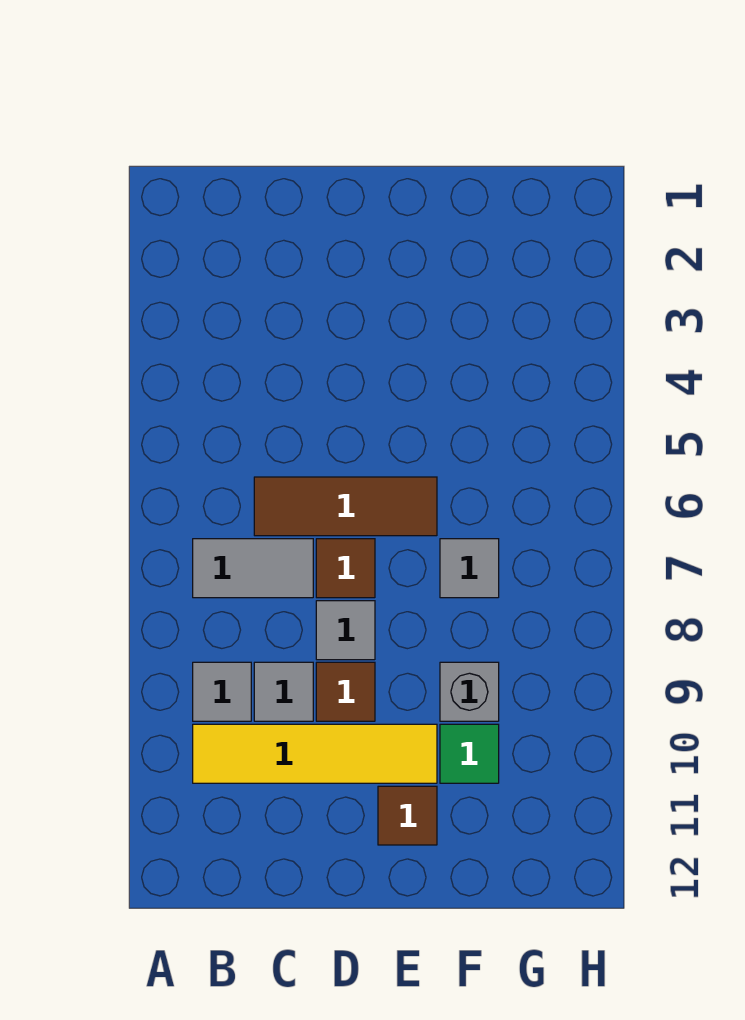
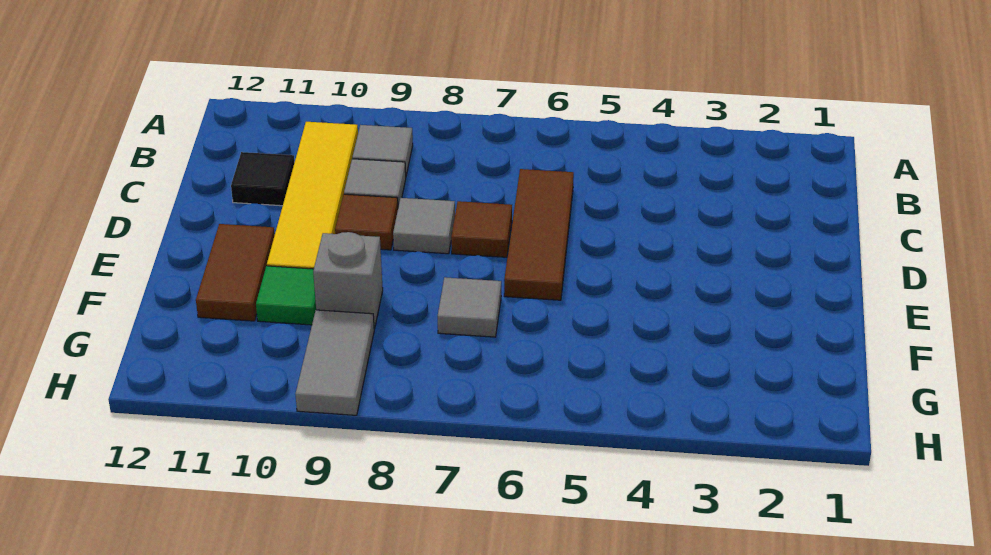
grey tile B7:C7 level 1 -> grey tile G9:H9 level 1
none -> black tile C11 level 1
brown tile E11 level 1 -> brown tile E11:F11 level 1

